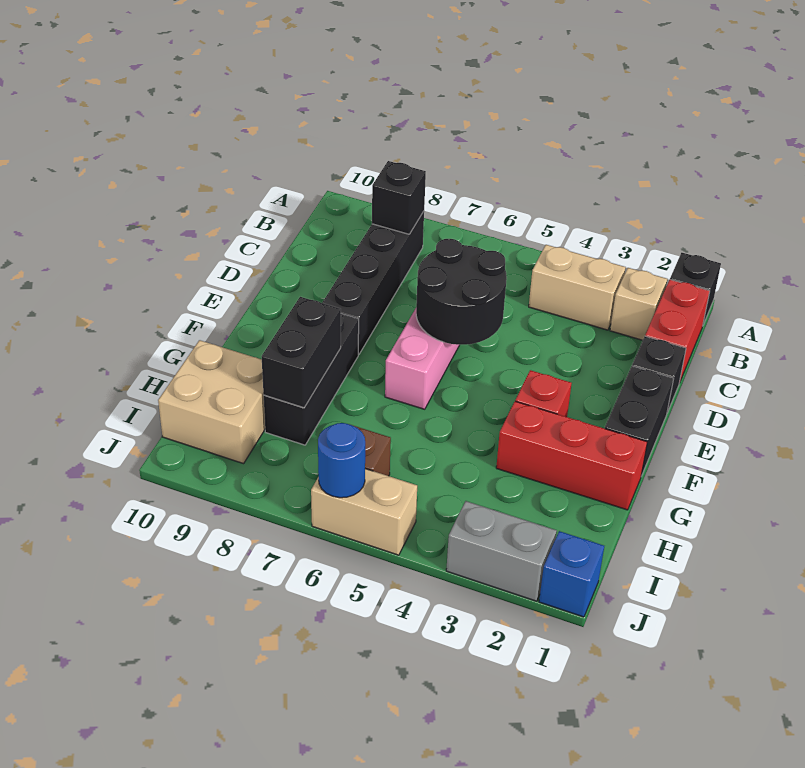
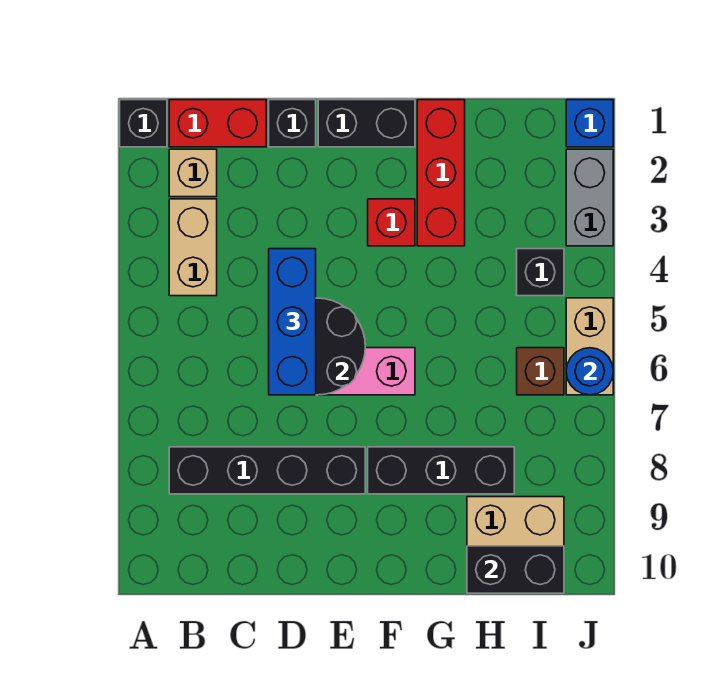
black brick B8 level 2 -> black brick I4 level 1
none -> blue brick D4:D6 level 3
black brick G8:H8 level 2 -> black brick H10:I10 level 2

